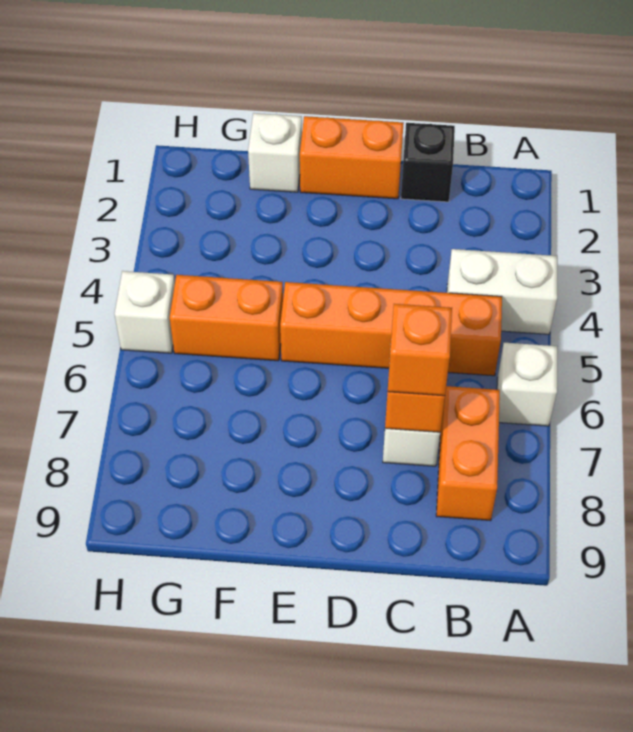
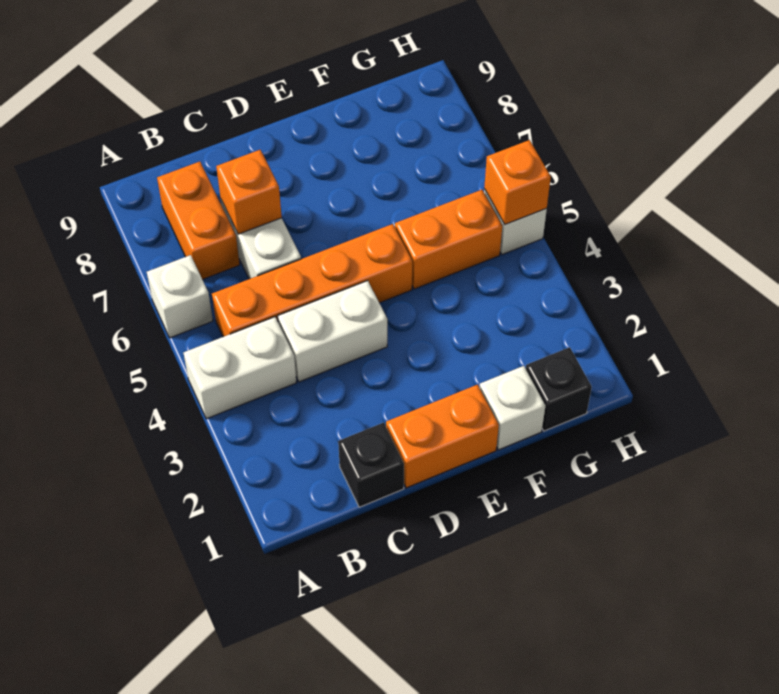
none -> white brick C4:D4 level 1
orange brick C7 level 3 -> orange brick H5 level 2
none -> black brick G1 level 1

